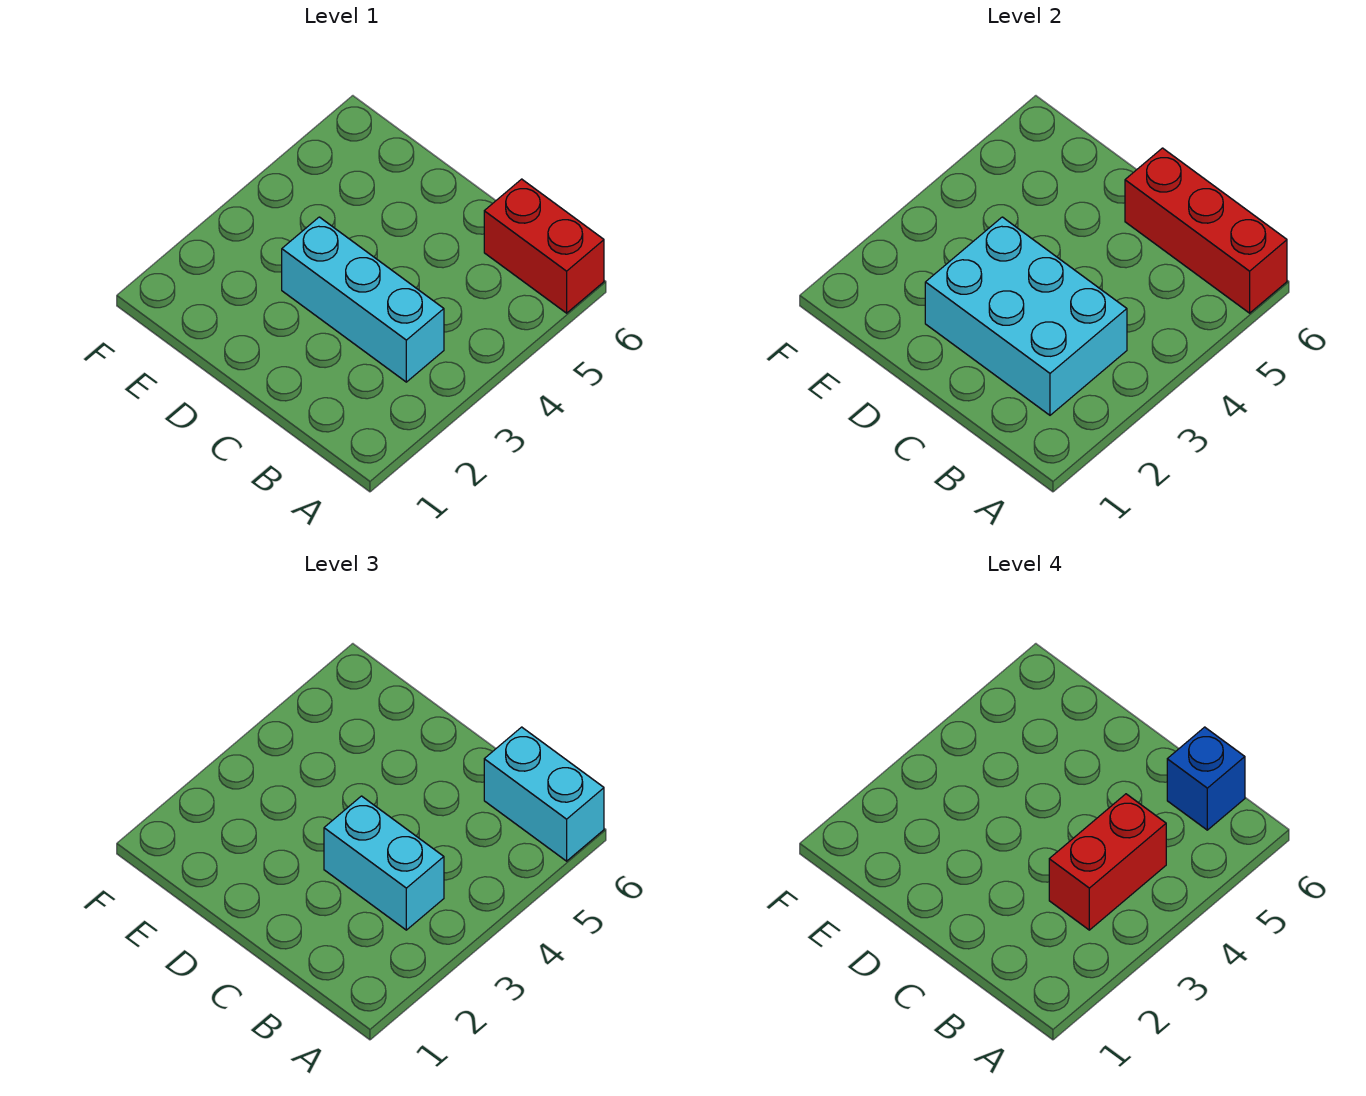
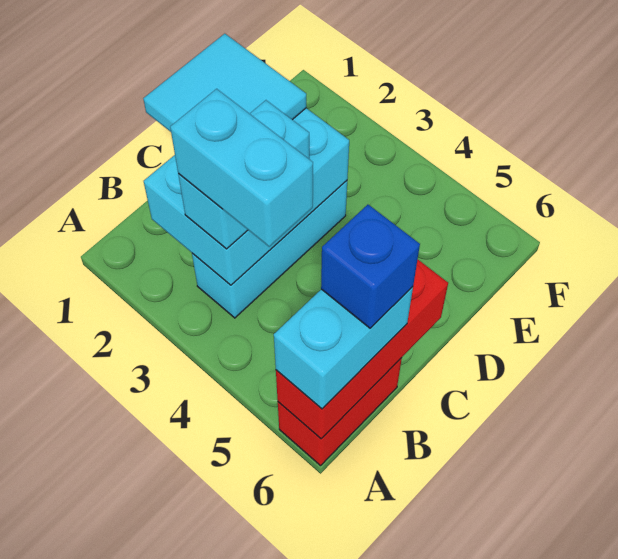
red brick B3:B4 level 4 -> cyan brick B3:B4 level 4
none -> cyan tile C1:D2 level 3

